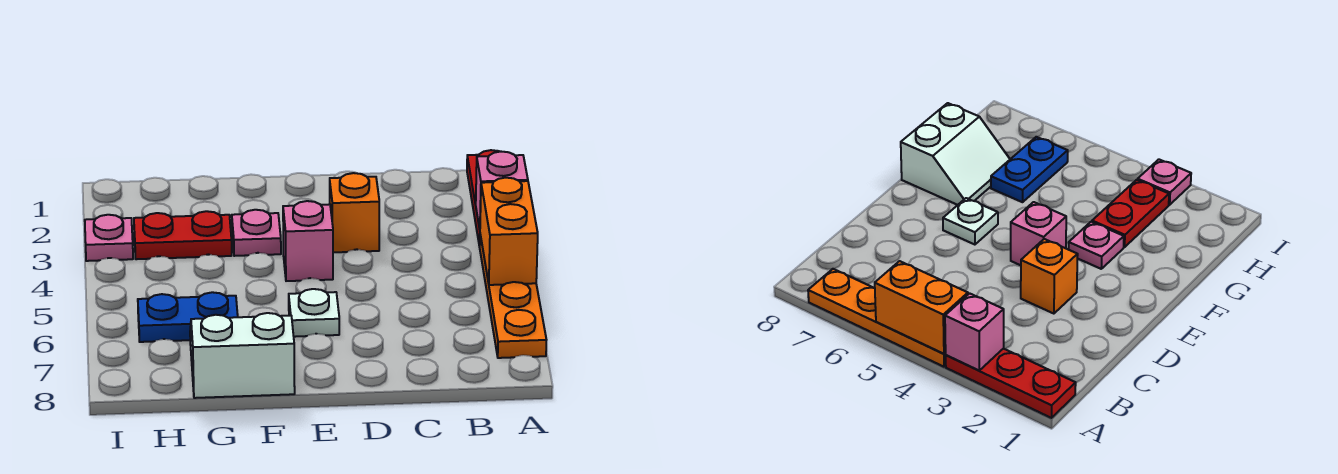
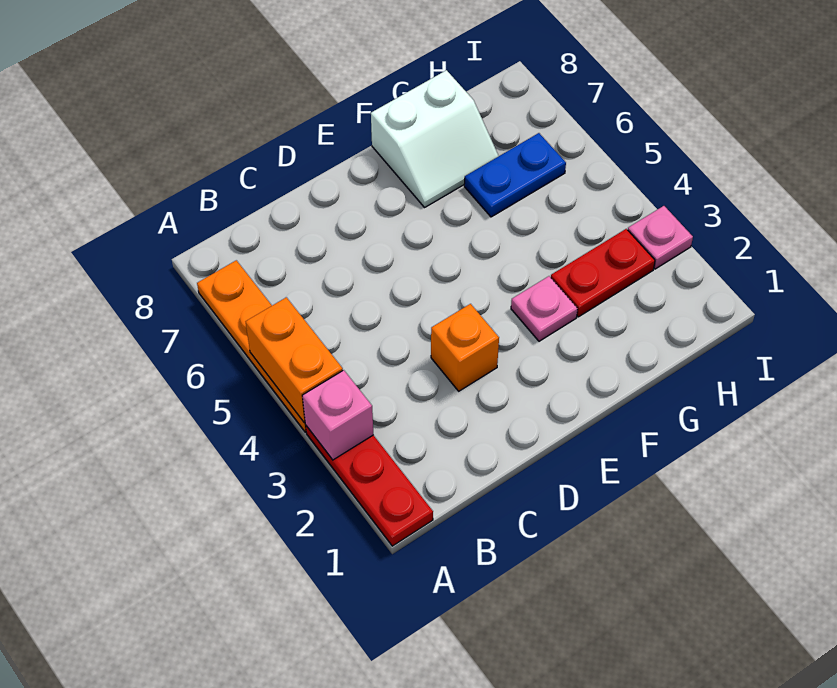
pink brick E4 level 1 -> none
white plate E6 level 1 -> none

